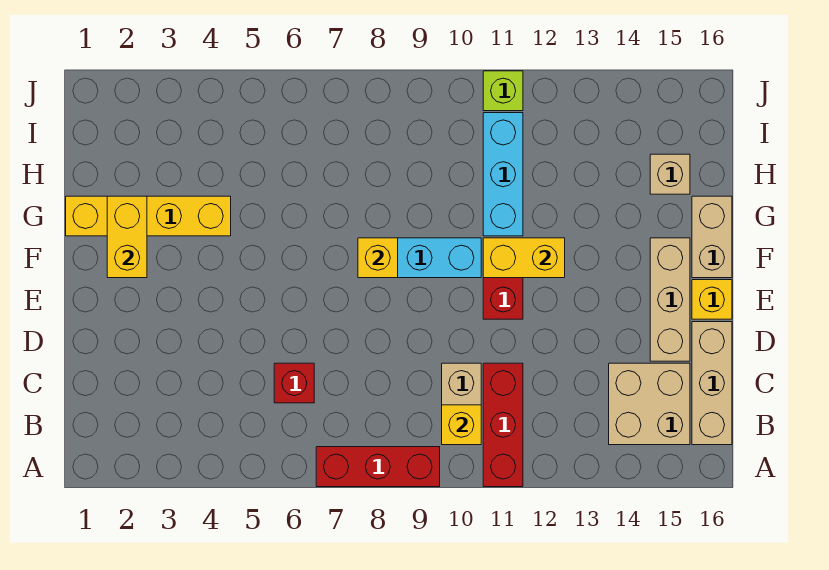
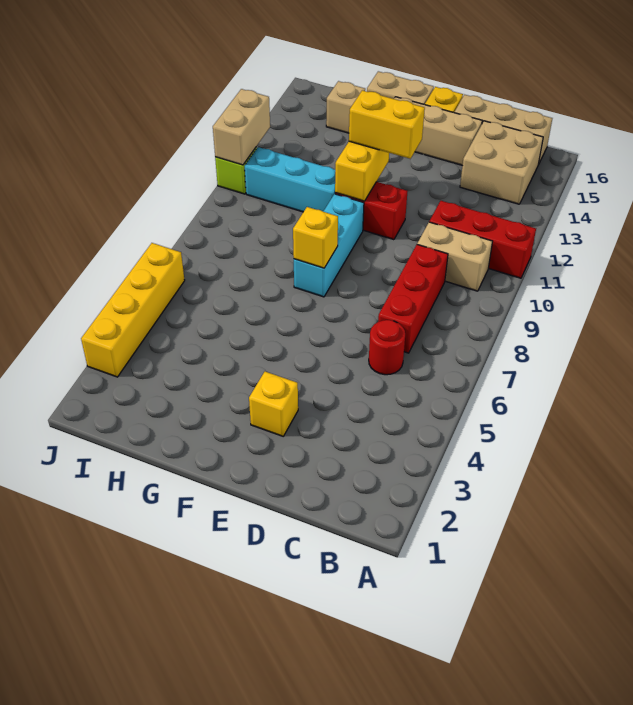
red brick A7:A9 level 1 -> red brick C7:C9 level 1
yellow brick B10 level 2 -> yellow brick E3 level 1
red brick C6 level 1 -> red round brick C6 level 1
yellow brick F2:G2 level 2 -> yellow brick E12:F12 level 3
yellow brick G1:G4 level 1 -> yellow brick J3:J6 level 1
none -> tan brick J11:J12 level 2

